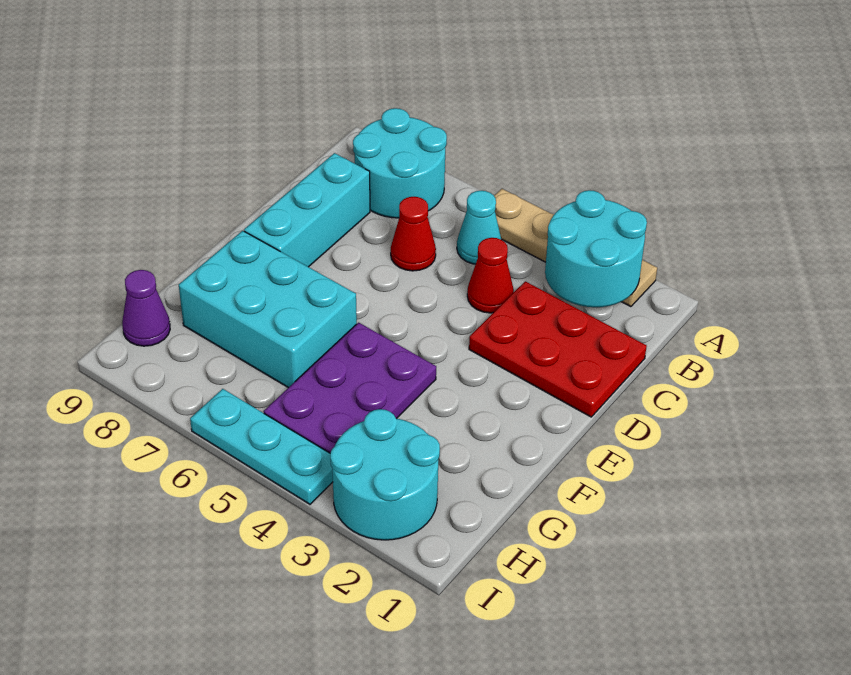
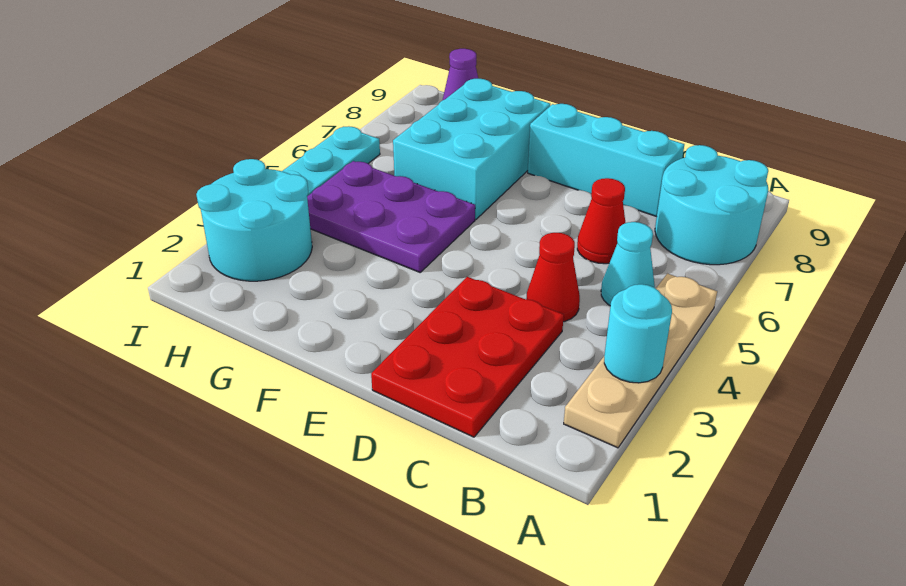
cyan round brick A2:B3 level 2 -> cyan round brick A3 level 2

